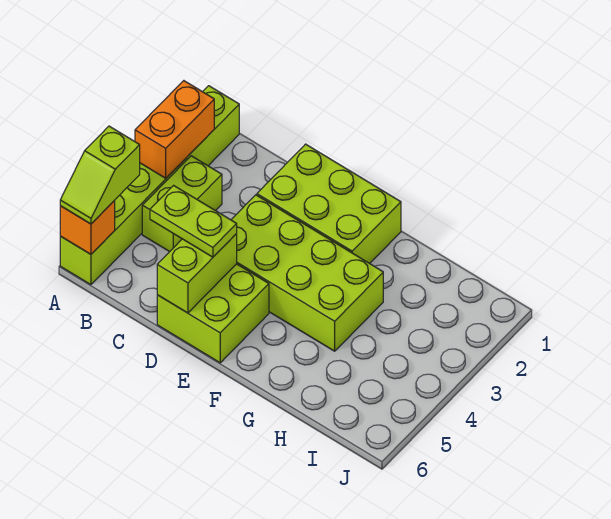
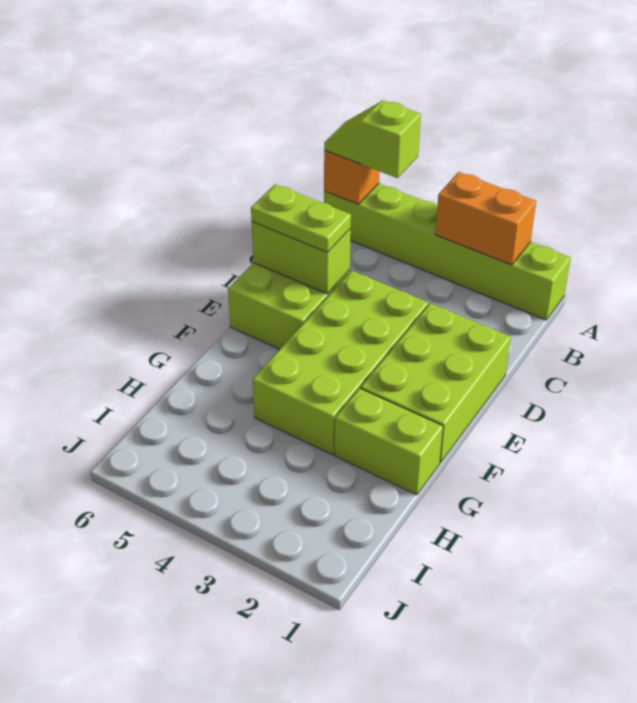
lime brick B3:B4 level 1 -> lime brick G1:G2 level 1
lime plate C5:D5 level 3 -> lime plate D5:D6 level 3

